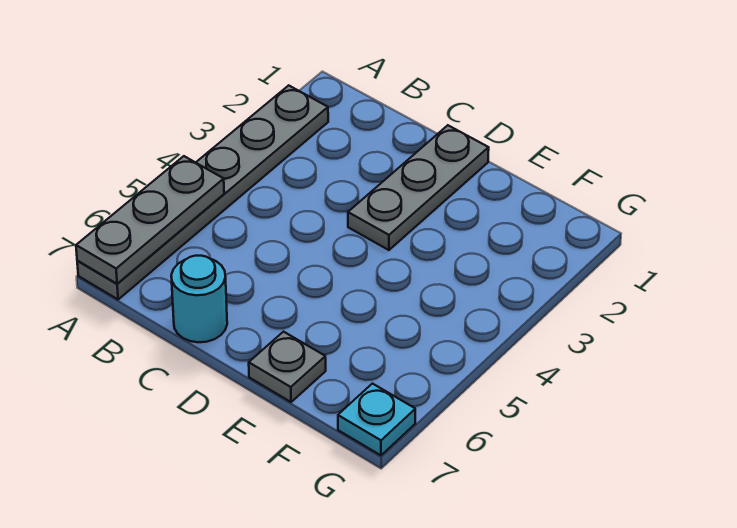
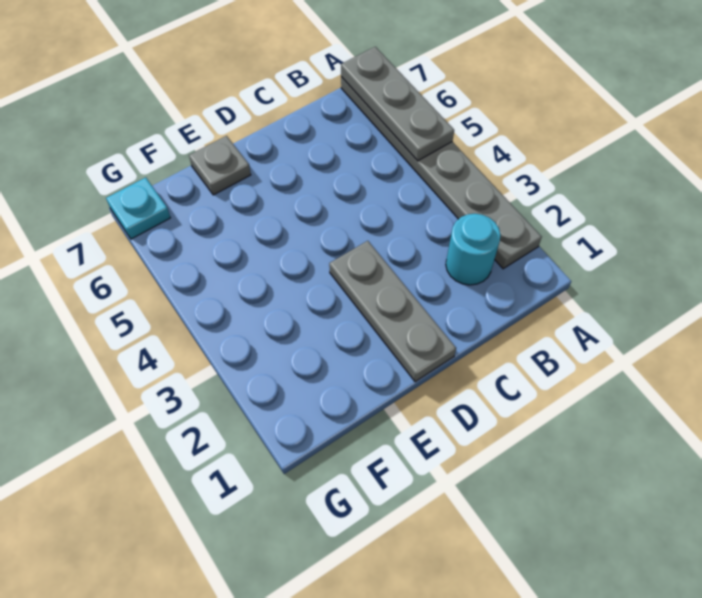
cyan round brick C7 level 1 -> cyan round brick B2 level 1

